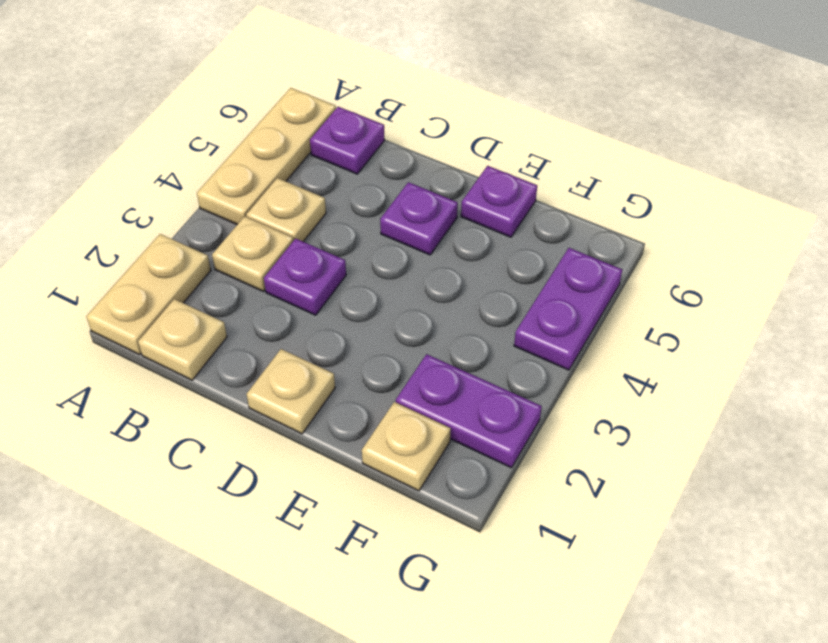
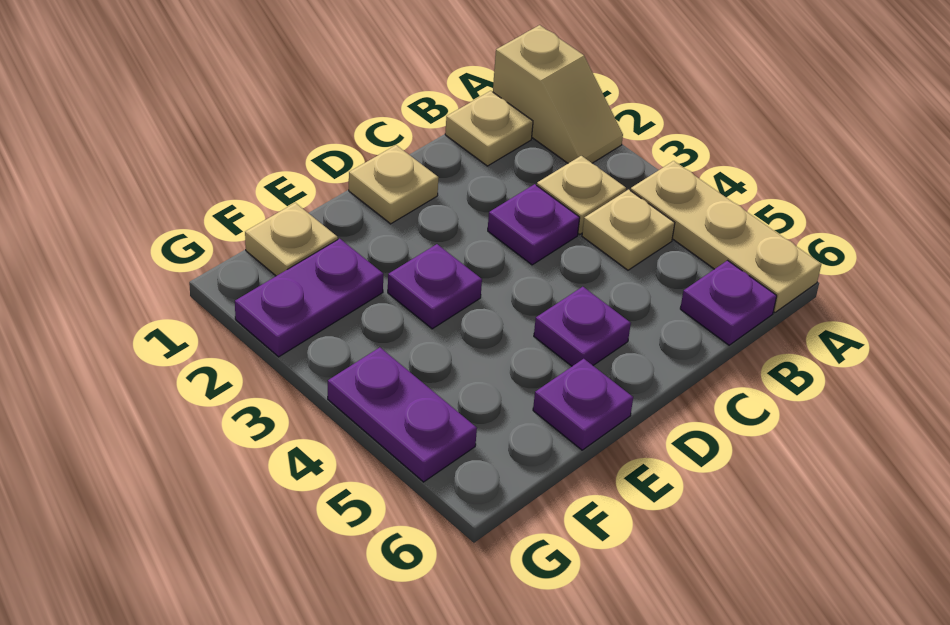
tan plate A1:A2 level 1 -> tan slope A1:A2 level 1 top 1
none -> purple plate E3 level 1

